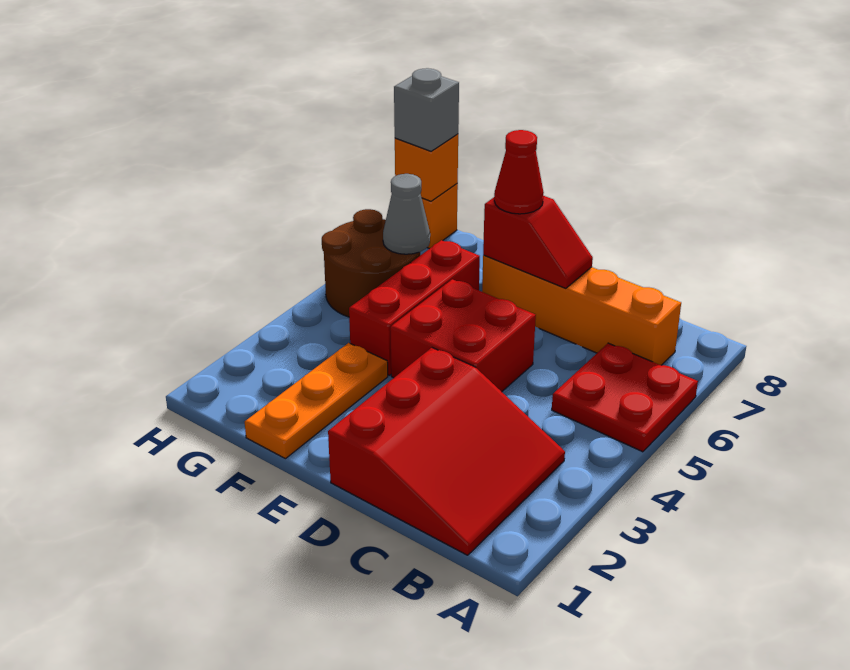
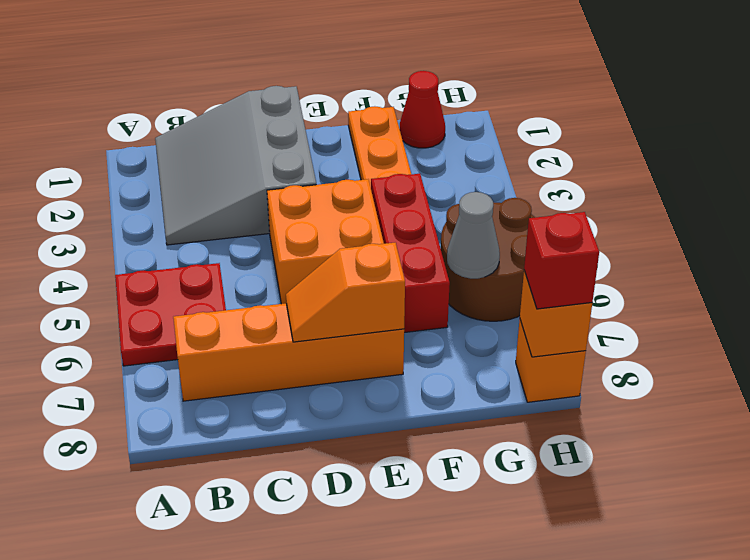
red slope B1:D3 level 1 top D -> grey slope B1:D3 level 1 top D
red brick D4:E5 level 1 -> orange brick D4:E5 level 1
red slope D7:E7 level 2 top E -> orange slope D7:E7 level 2 top E
red cone E7 level 3 -> red cone G1 level 1
grey brick H8 level 3 -> red brick H8 level 3

